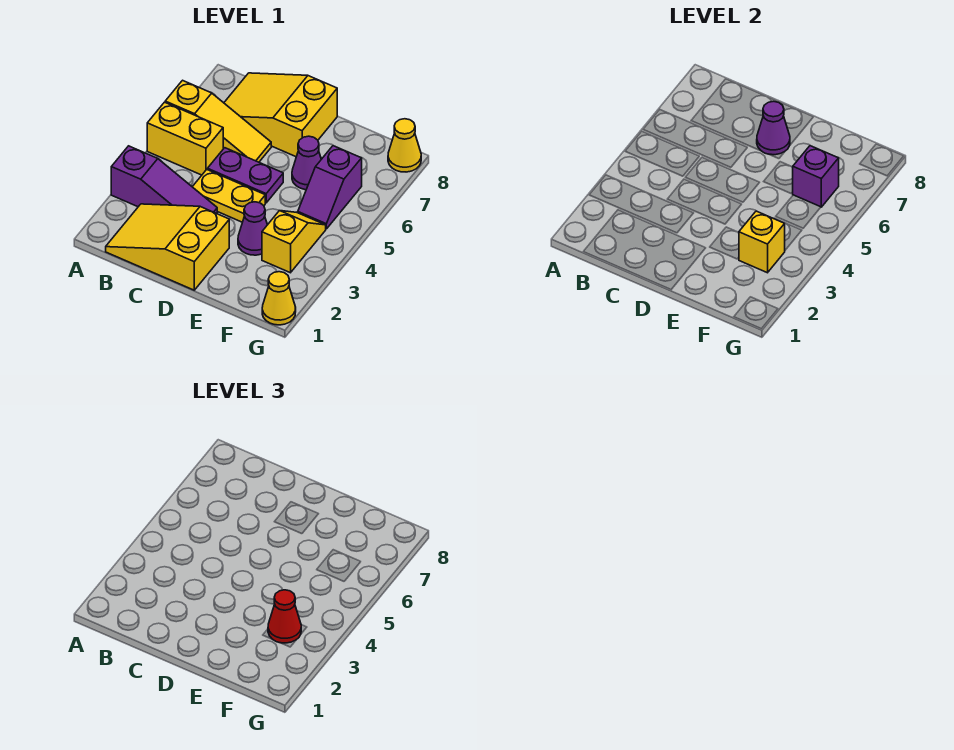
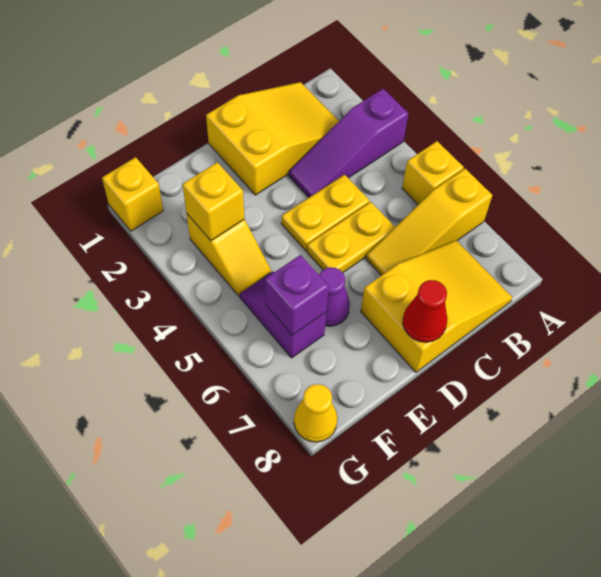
yellow brick A5:B5 level 1 -> yellow brick A5 level 1
purple plate C5:D5 level 1 -> yellow plate C5:D5 level 1
purple cone D7 level 2 -> none
purple cone E3 level 1 -> none
red cone F3 level 3 -> red cone D8 level 2
yellow cone G1 level 1 -> yellow brick G1 level 1

